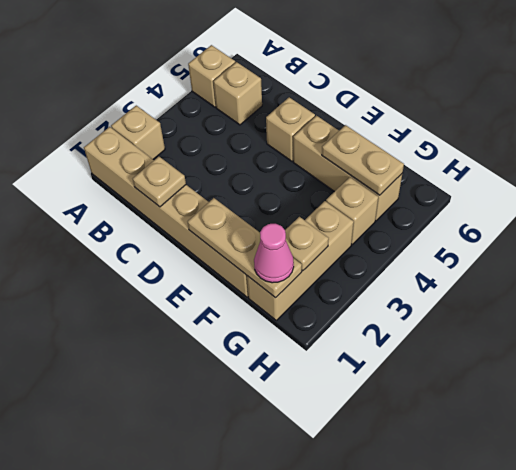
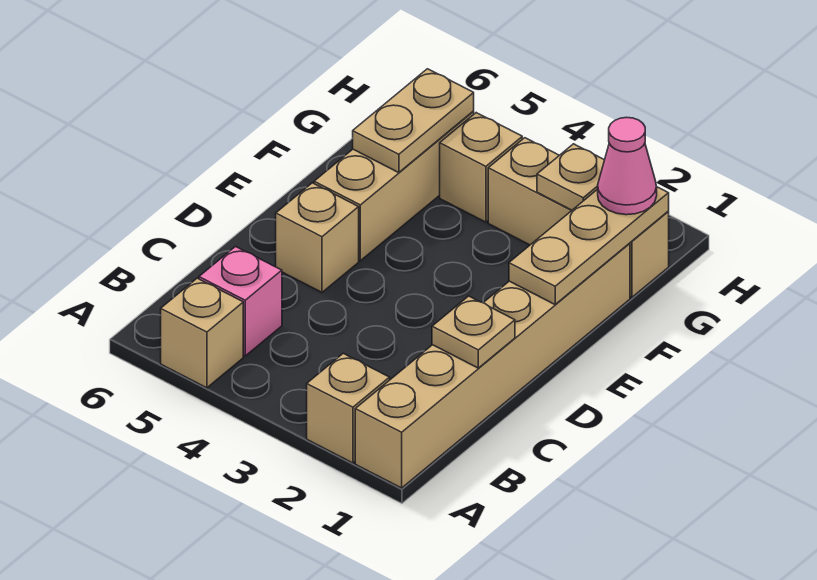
tan brick B5 level 1 -> pink brick B5 level 1

